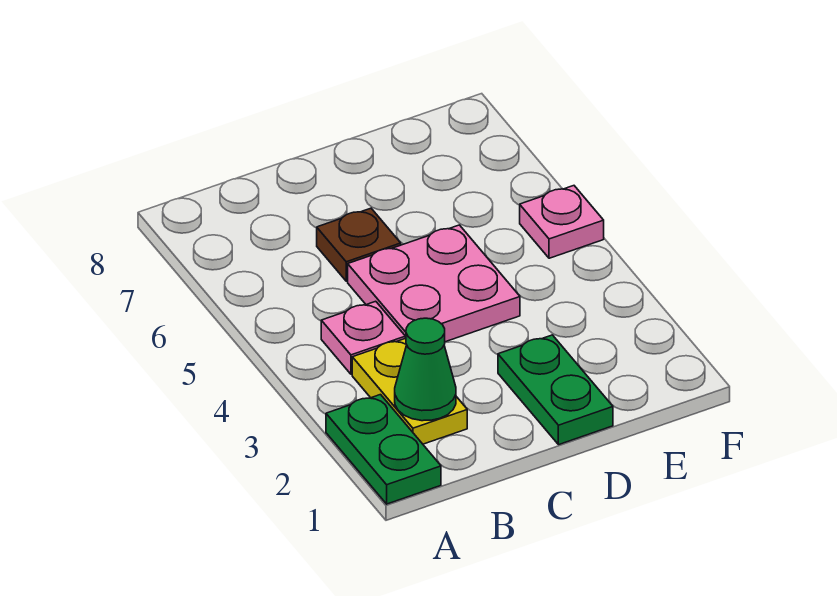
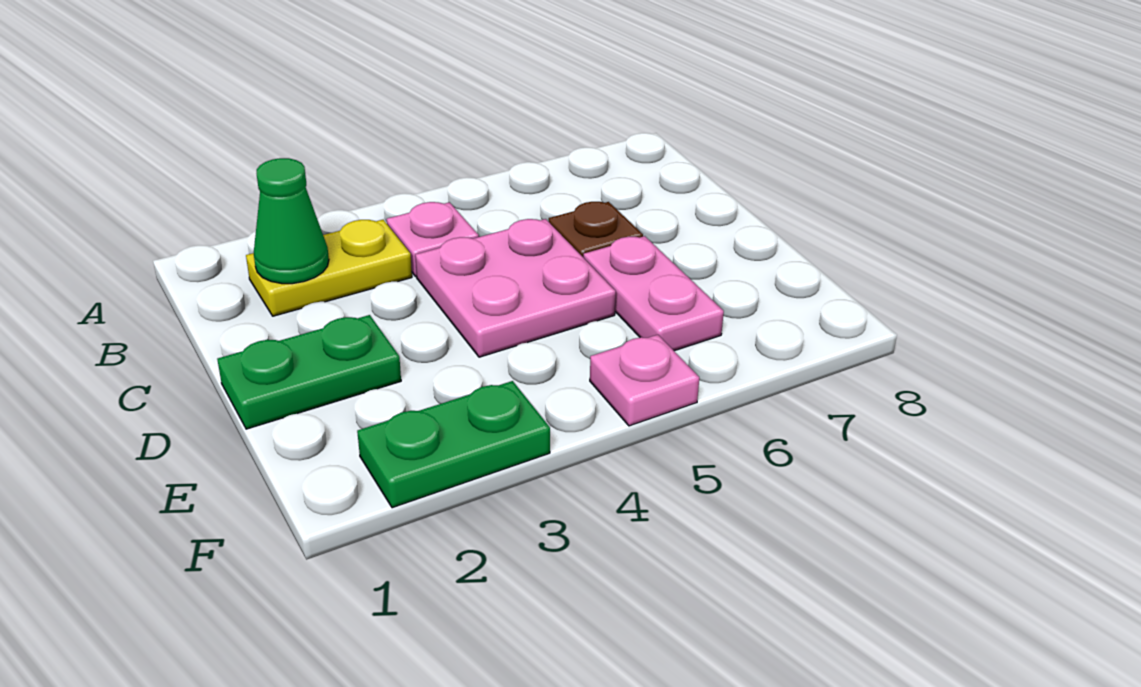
green plate A1:A2 level 1 -> green plate F2:F3 level 1
none -> pink plate D6:E6 level 1

